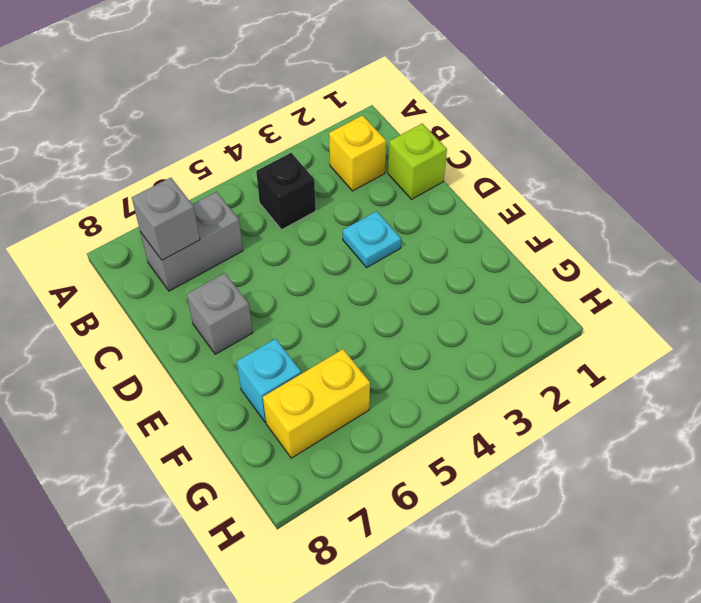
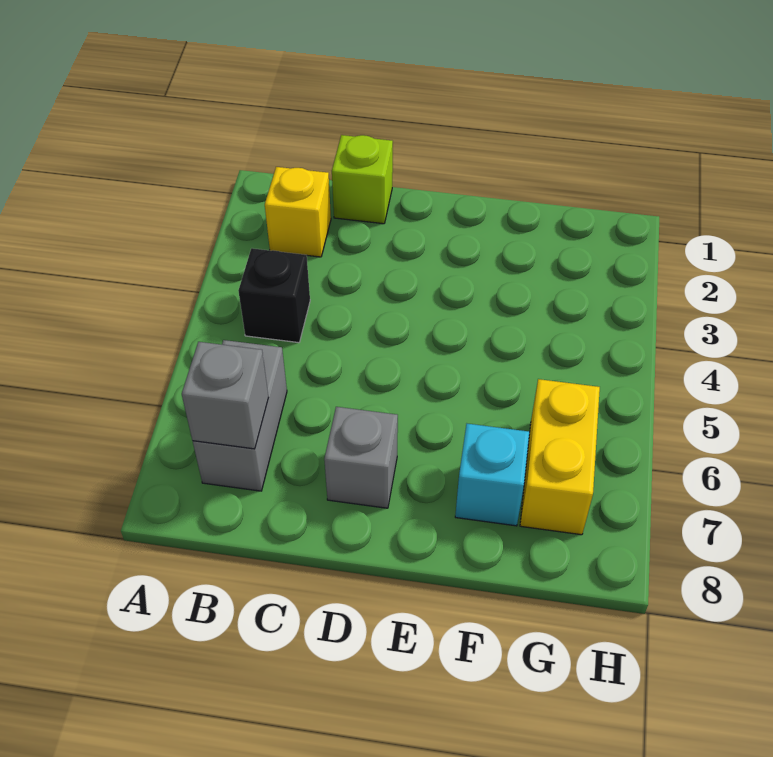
cyan plate D3 level 1 -> none

